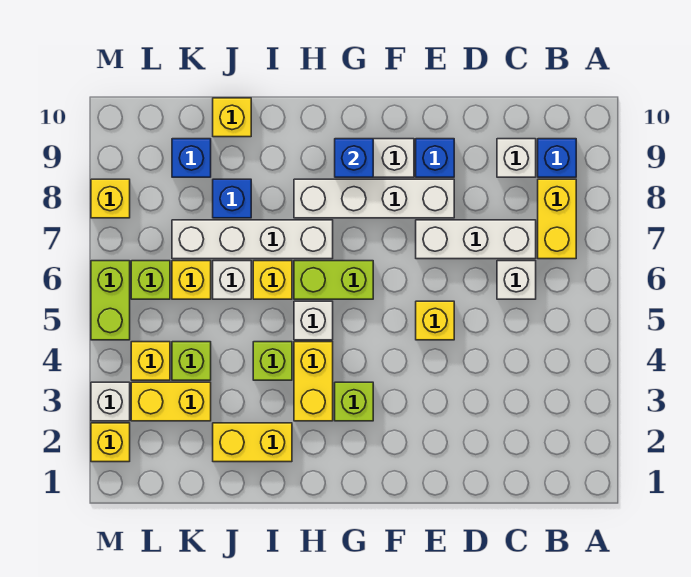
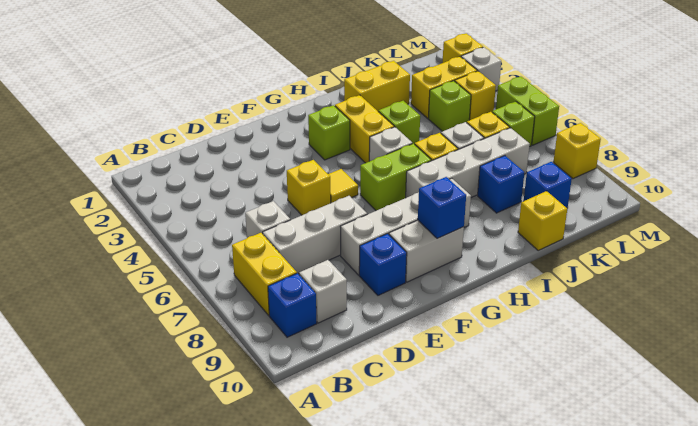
none -> yellow tile F5 level 1

